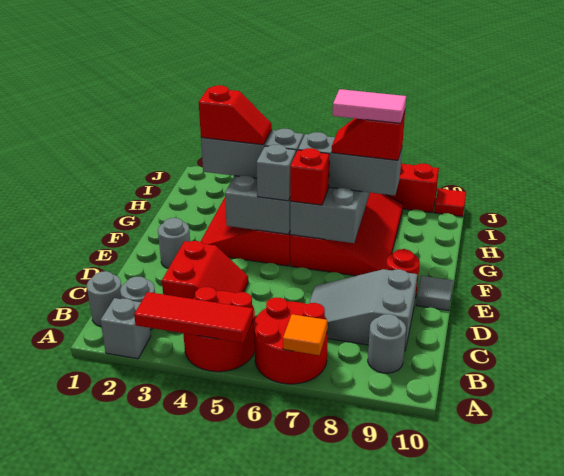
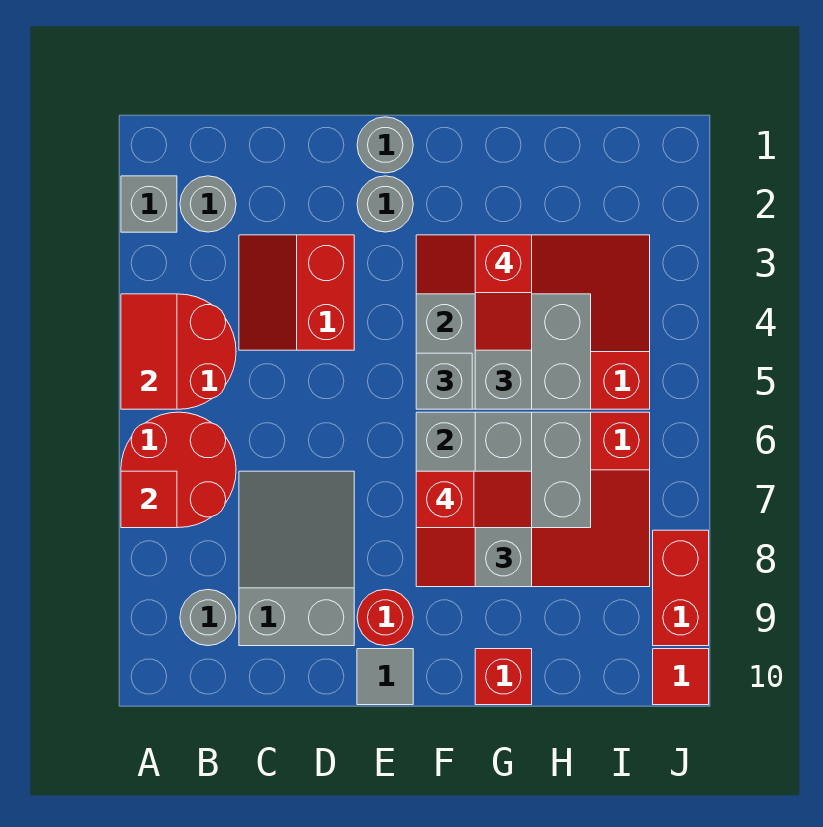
red tile A3:A5 level 2 -> red tile A4:A5 level 2
orange tile A7 level 2 -> red tile A7 level 2
grey round brick B1 level 1 -> grey round brick E1 level 1
red slope C3:D4 level 1 top 3 -> red slope C3:D4 level 1 top D
red brick F6 level 3 -> red brick G10 level 1
red slope G7:G8 level 4 top 8 -> red slope F7:G7 level 4 top F
pink tile G7:G8 level 5 -> none

